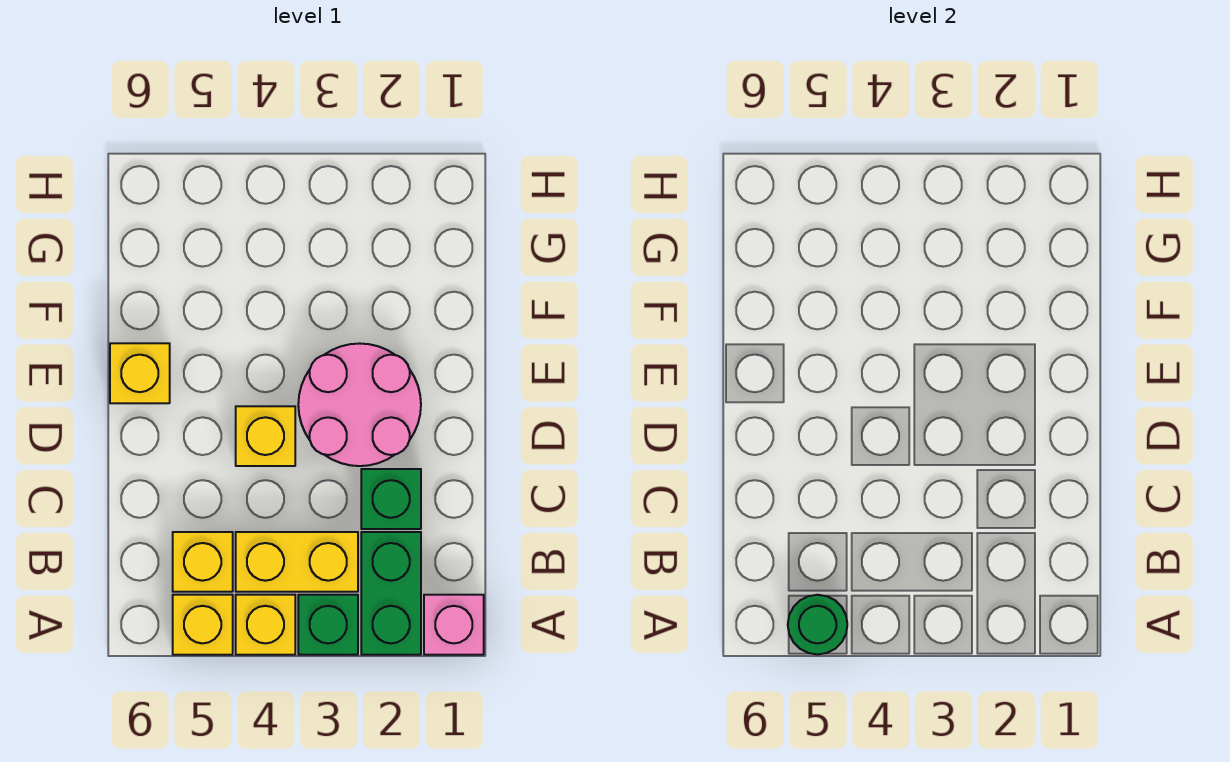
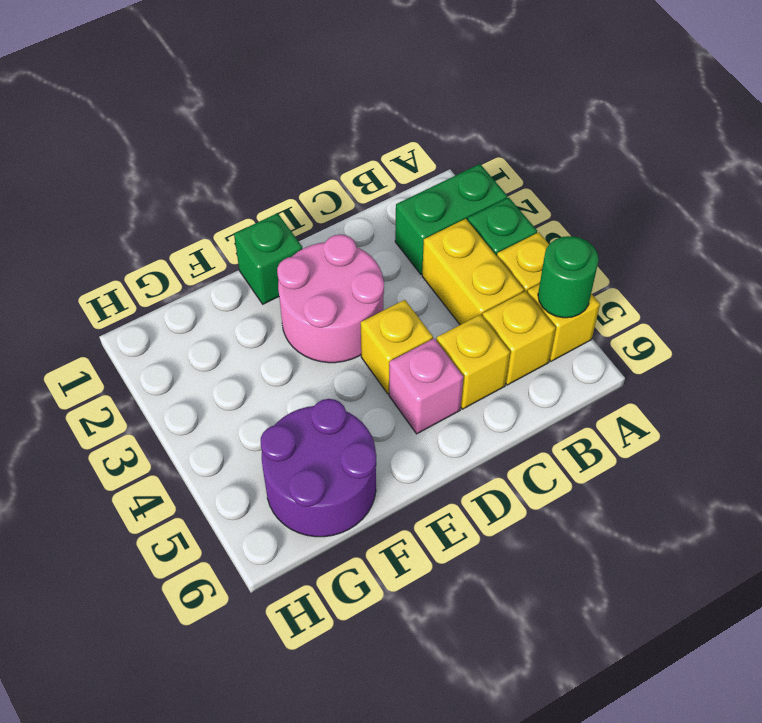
pink brick A1 level 1 -> pink brick D5 level 1
green brick C2 level 1 -> green brick E1 level 1
yellow brick E6 level 1 -> yellow brick C5 level 1
none -> purple round brick F5:G6 level 1

